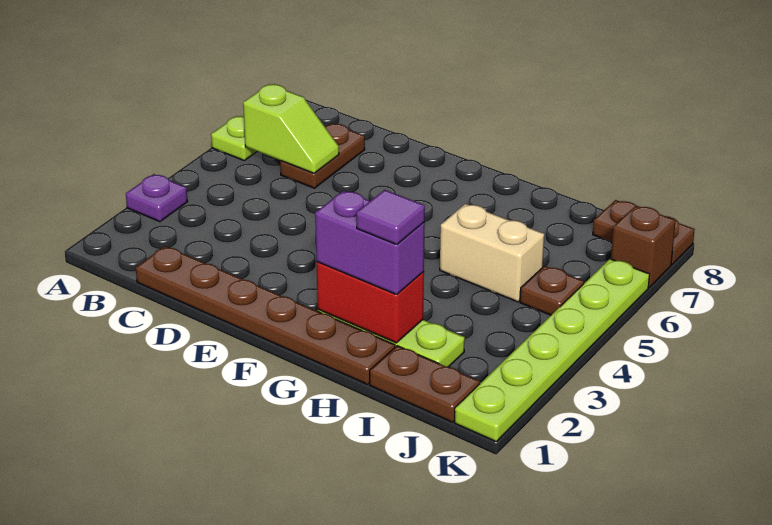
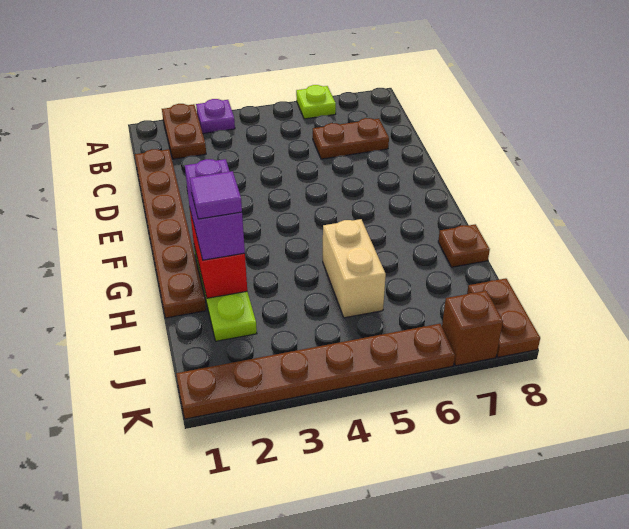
lime slope B6:C6 level 2 top B -> none
brown plate I1:J1 level 1 -> brown plate A2:B2 level 1
brown plate J5 level 1 -> brown plate H8 level 1
lime plate K1:K6 level 1 -> brown plate K1:K6 level 1

